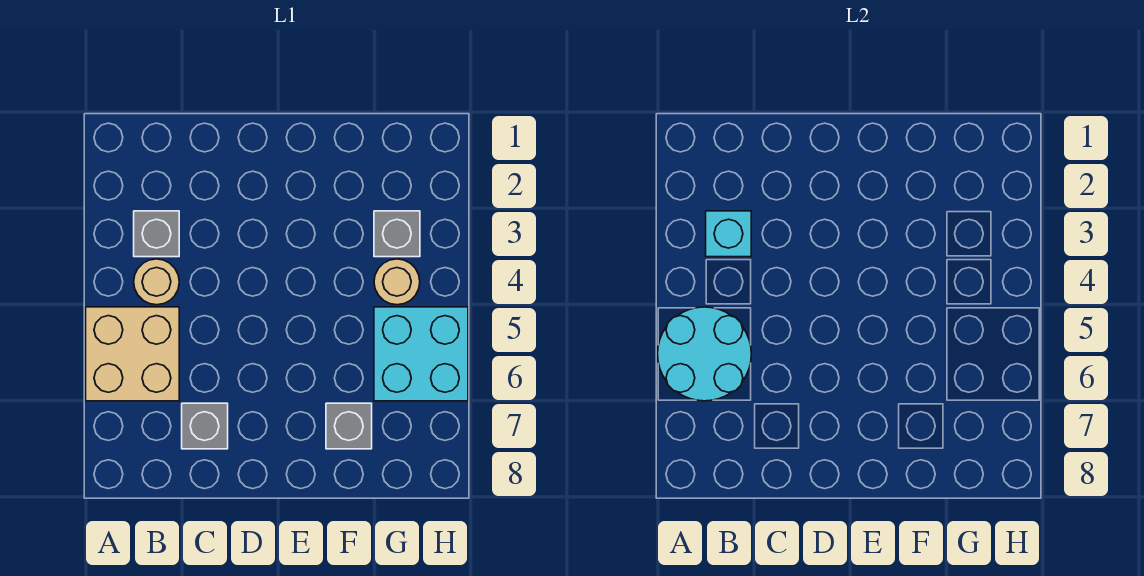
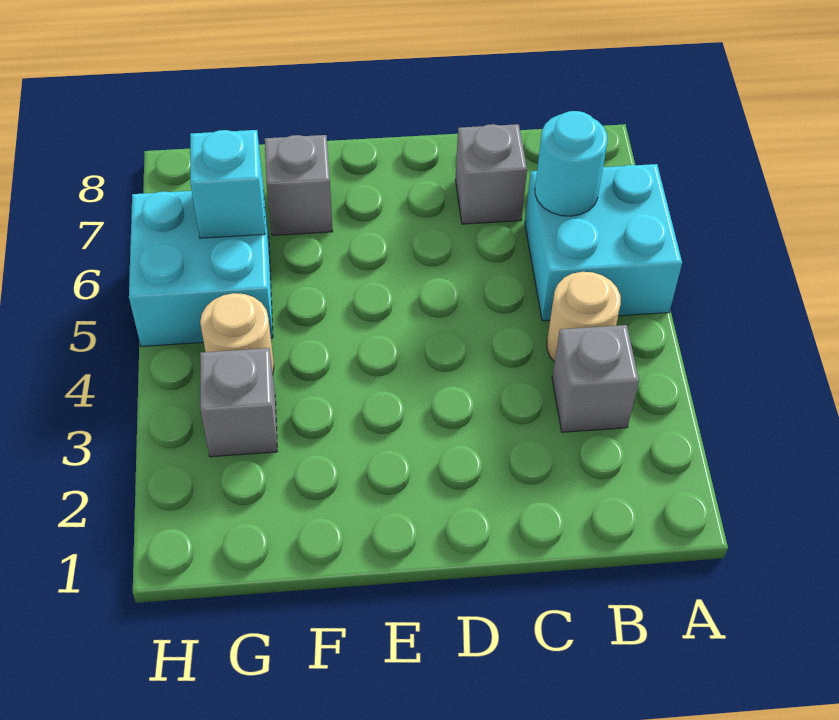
tan brick A5:B6 level 1 -> cyan brick A5:B6 level 1
cyan round brick A5:B6 level 2 -> cyan round brick B6 level 2
cyan brick B3 level 2 -> cyan brick G6 level 2

